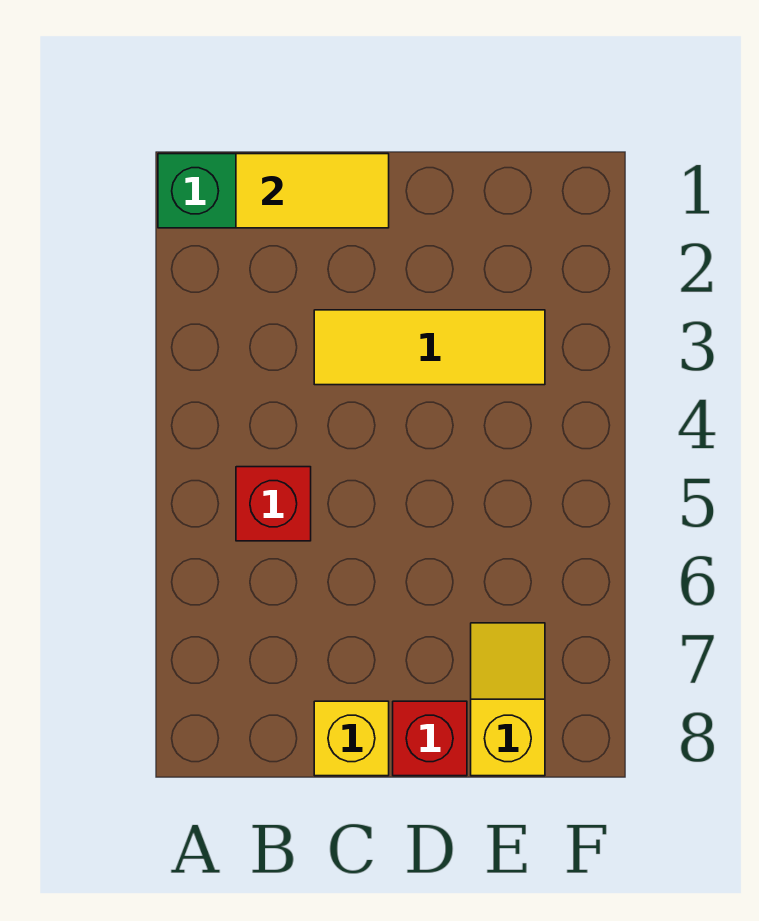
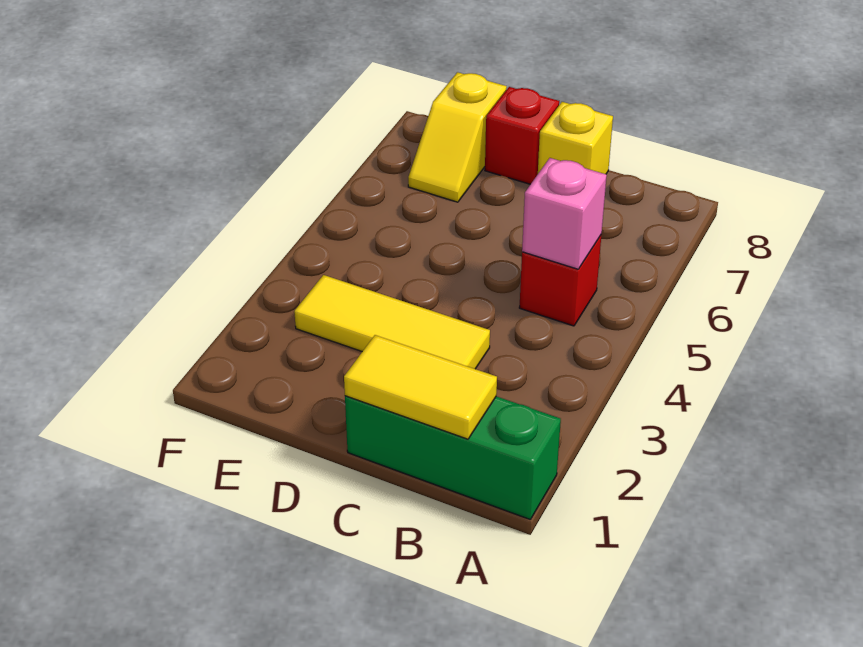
none -> pink brick B5 level 2

